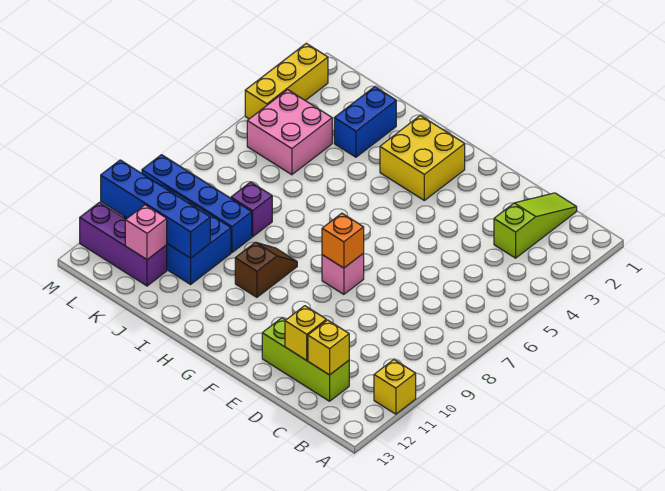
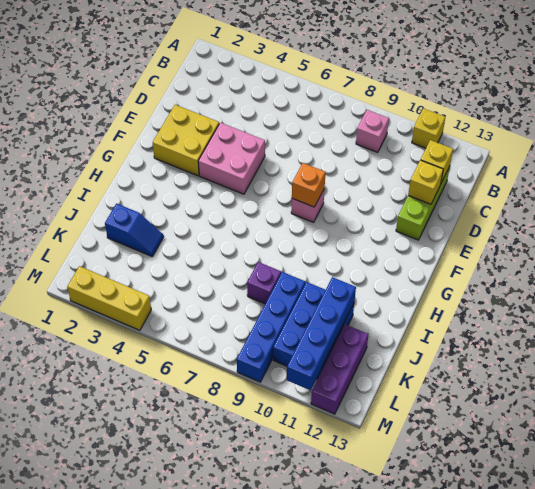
lime slope C1:C3 level 1 top 3 -> none
yellow brick G2:H3 level 1 -> yellow brick E2:F3 level 1
brown slope H9:H10 level 1 top 10 -> none
blue brick J2:J3 level 1 -> blue slope J2:J3 level 1 top 2
pink brick K4:L5 level 1 -> pink brick E4:F5 level 1
pink brick K12 level 2 -> pink brick B9 level 1

